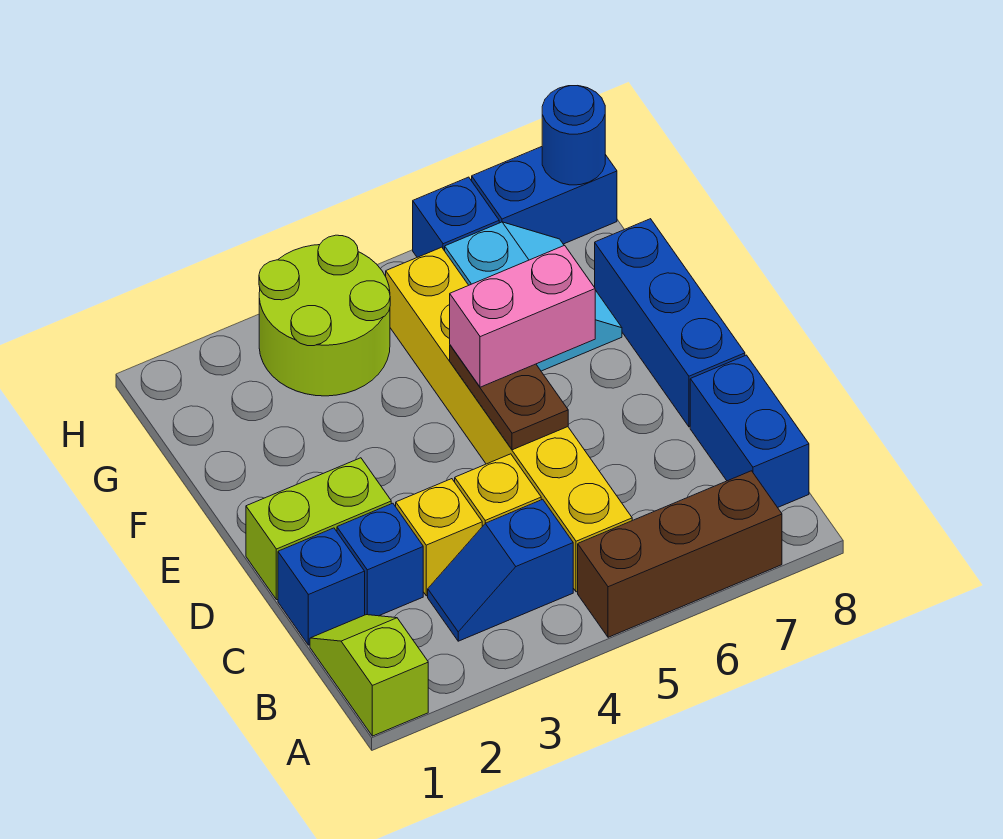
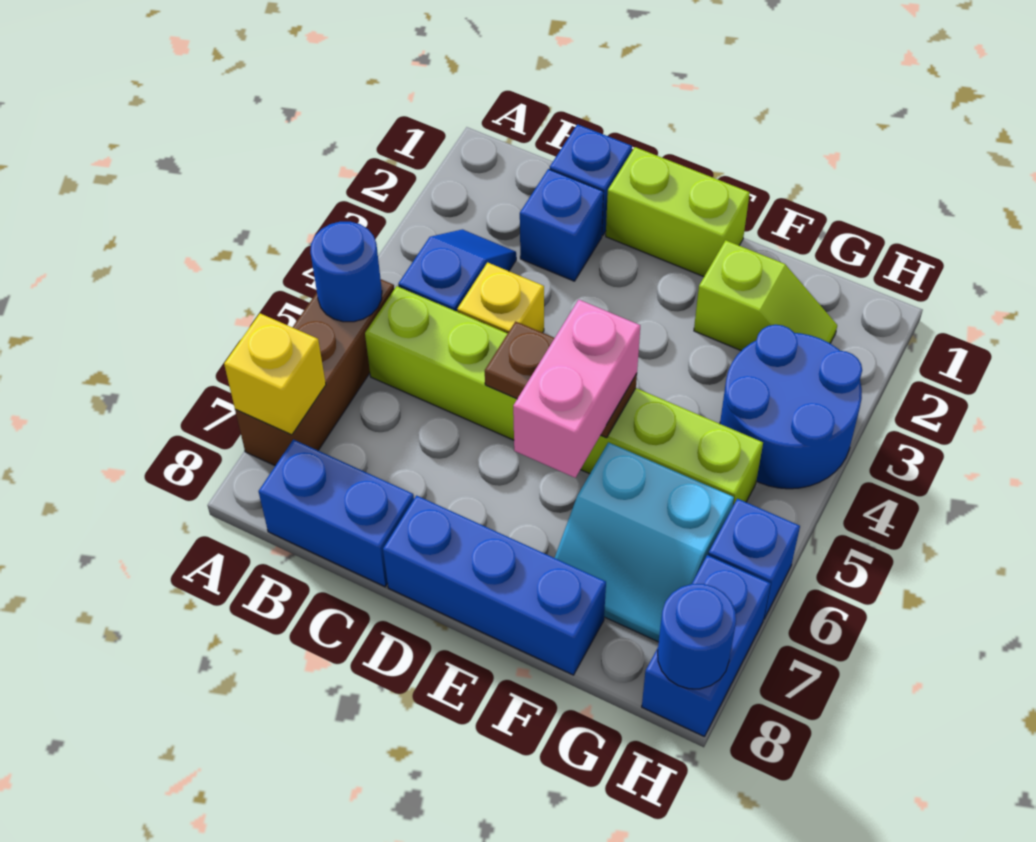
lime slope A1:B1 level 1 top A -> lime slope F2:G2 level 1 top F
none -> blue round brick A5 level 2
yellow brick B5:G5 level 1 -> lime brick B5:G5 level 1
yellow brick C3 level 1 -> yellow brick A7 level 2
lime brick D1:D2 level 1 -> lime brick D1:E1 level 1
lime round brick G3:H4 level 1 -> blue round brick G3:H4 level 1

